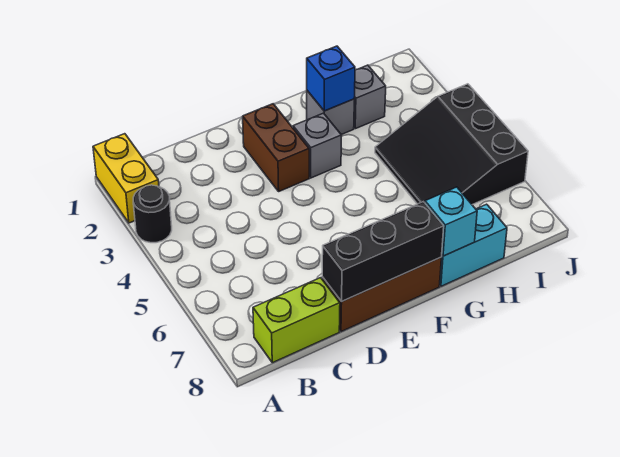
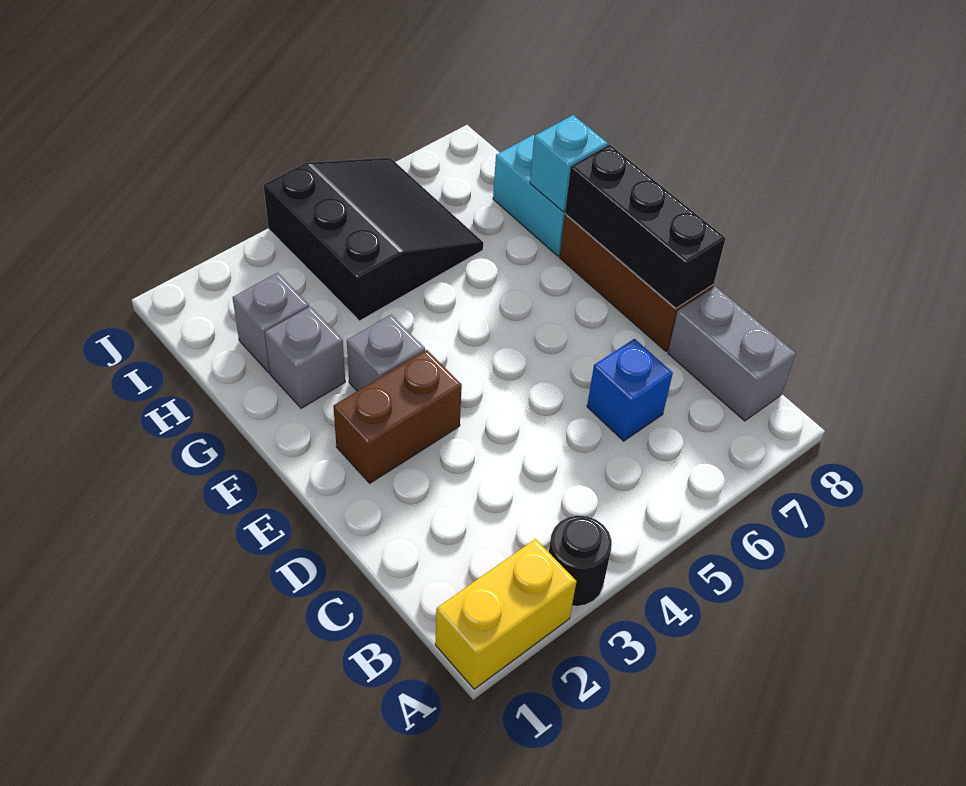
lime brick B8:C8 level 1 -> grey brick B8:C8 level 1
blue brick G2 level 2 -> blue brick C6 level 1
black slope H4:J6 level 1 top J -> black slope H4:J6 level 1 top 4

